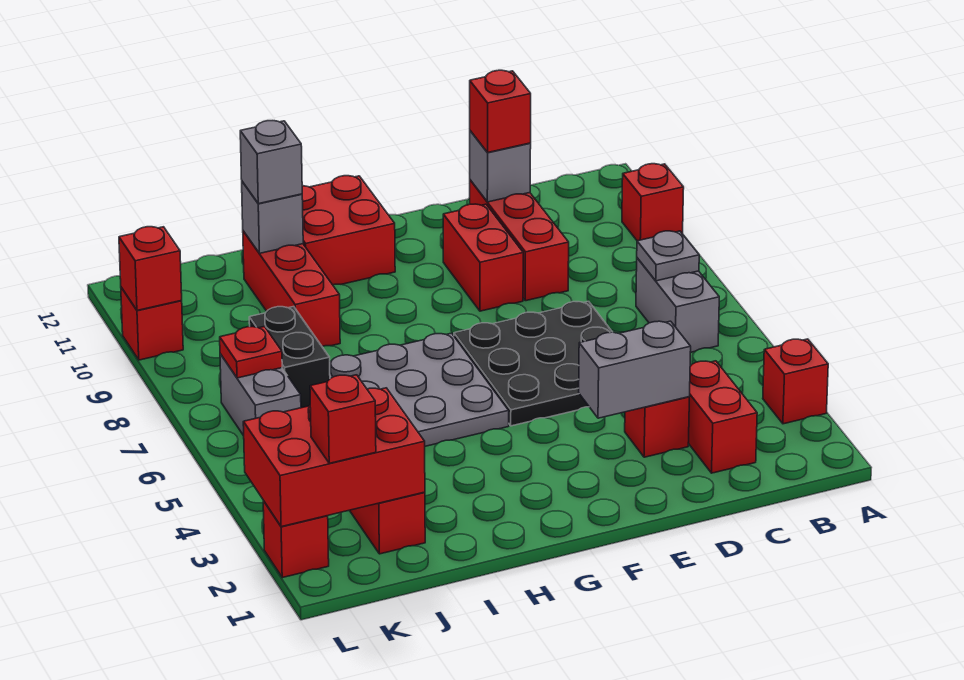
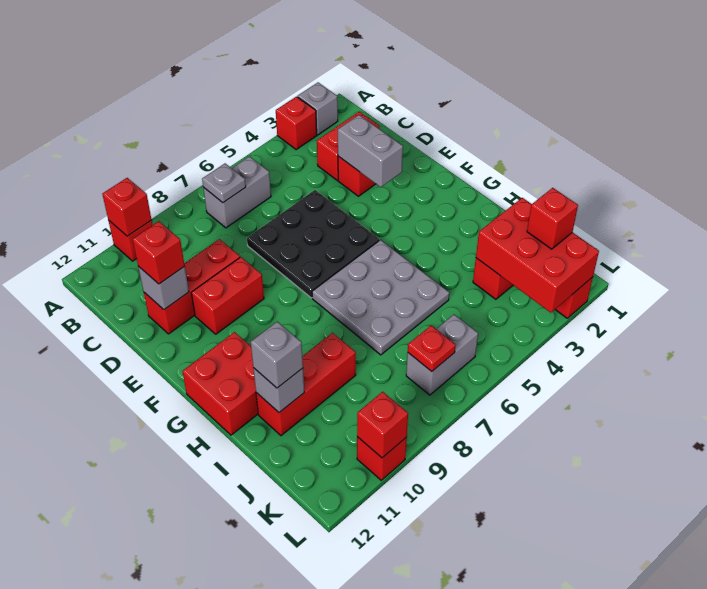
none -> grey brick A2 level 1
none -> red brick A10 level 2
black brick J7:J8 level 1 -> none

